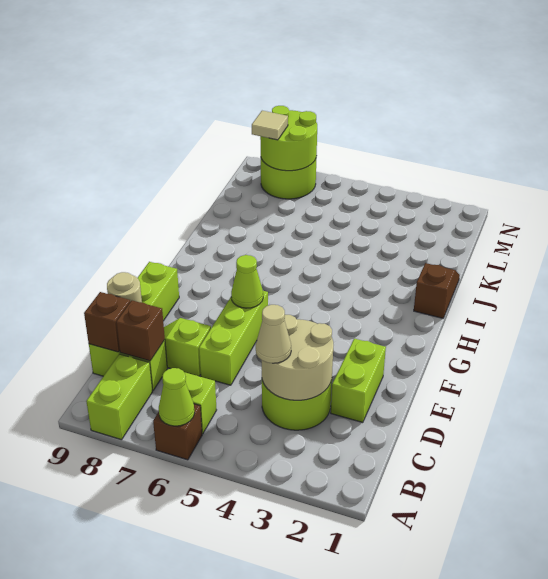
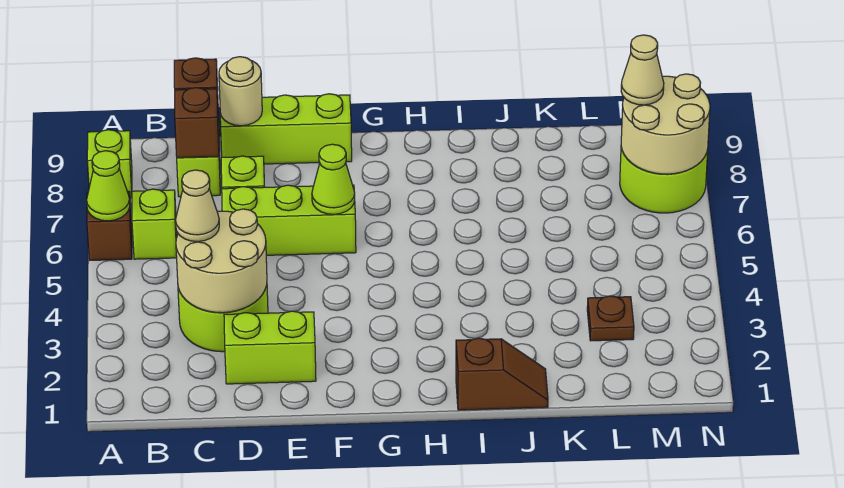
lime brick A8:B8 level 1 -> lime brick A8 level 1
none -> brown plate L3 level 1
lime round brick M7:N8 level 2 -> tan round brick M7:N8 level 2
tan tile M8 level 3 -> tan cone M8 level 3

